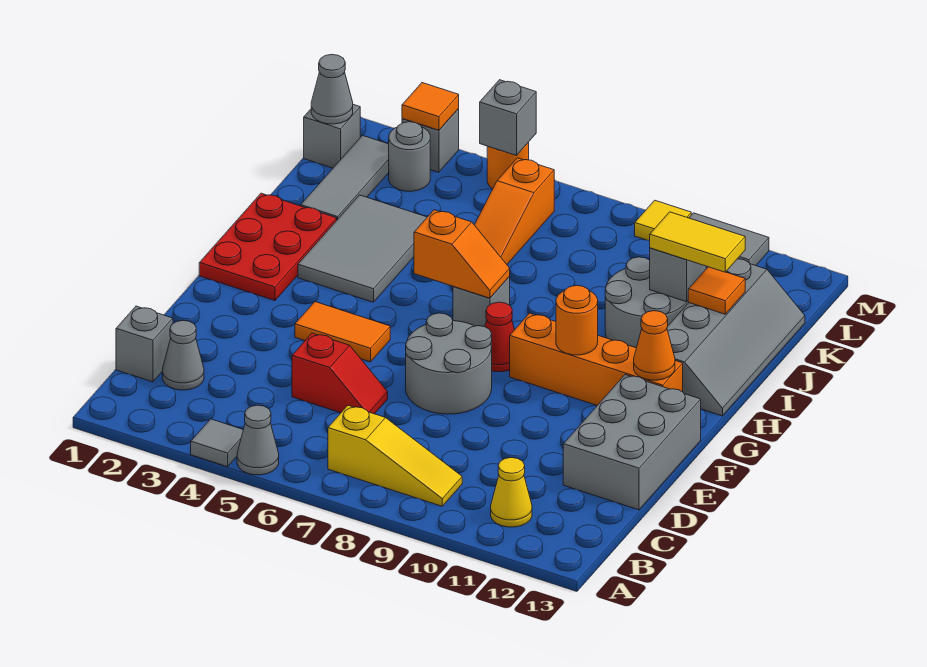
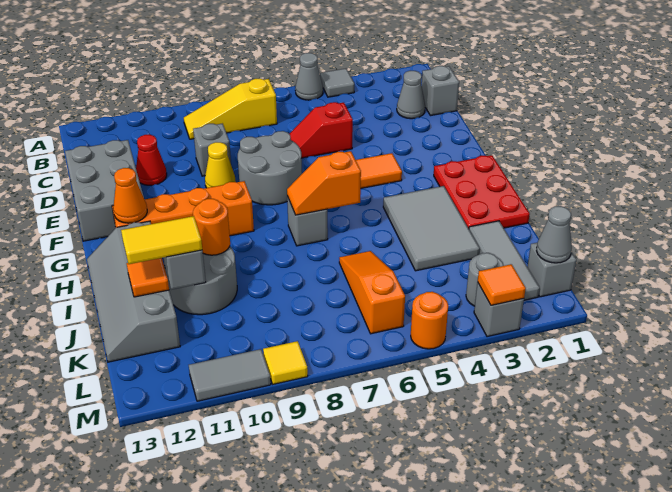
yellow cone B11 level 1 -> yellow cone E9 level 1
red cone G8 level 1 -> red cone D11 level 1
orange round brick G10 level 2 -> orange round brick I10 level 2
grey brick M5 level 2 -> grey brick D9 level 1

